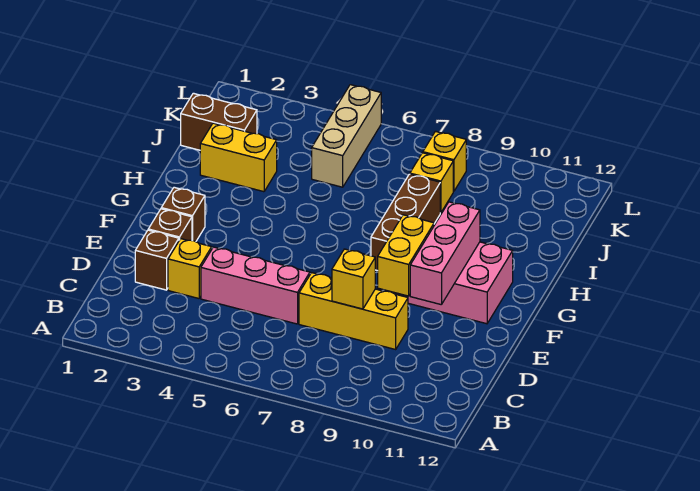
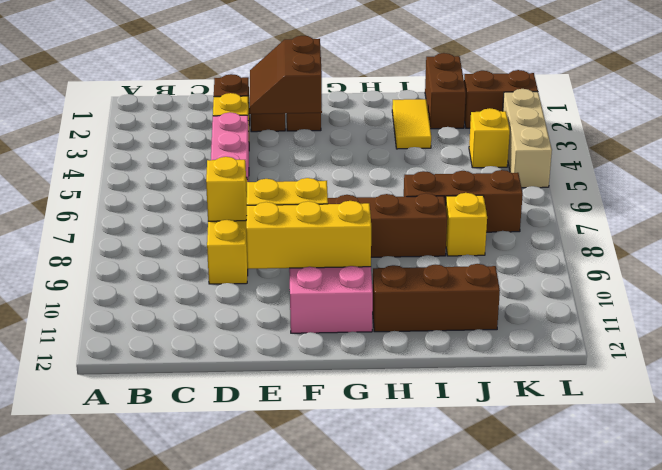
none -> brown slope E2:F3 level 2 top F
pink brick E10:G10 level 2 -> yellow brick E10:G10 level 2
none -> brown brick H11:J11 level 1
yellow brick I2:I3 level 1 -> yellow tile I2:I3 level 1
none -> brown brick I7:K7 level 1
tan brick J5:L5 level 1 -> tan brick L3:L5 level 1
none -> brown brick K2:L2 level 1
yellow brick K8 level 1 -> yellow brick K4 level 1

